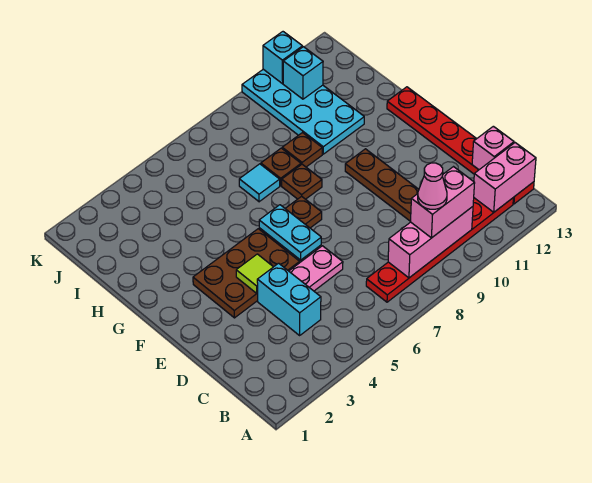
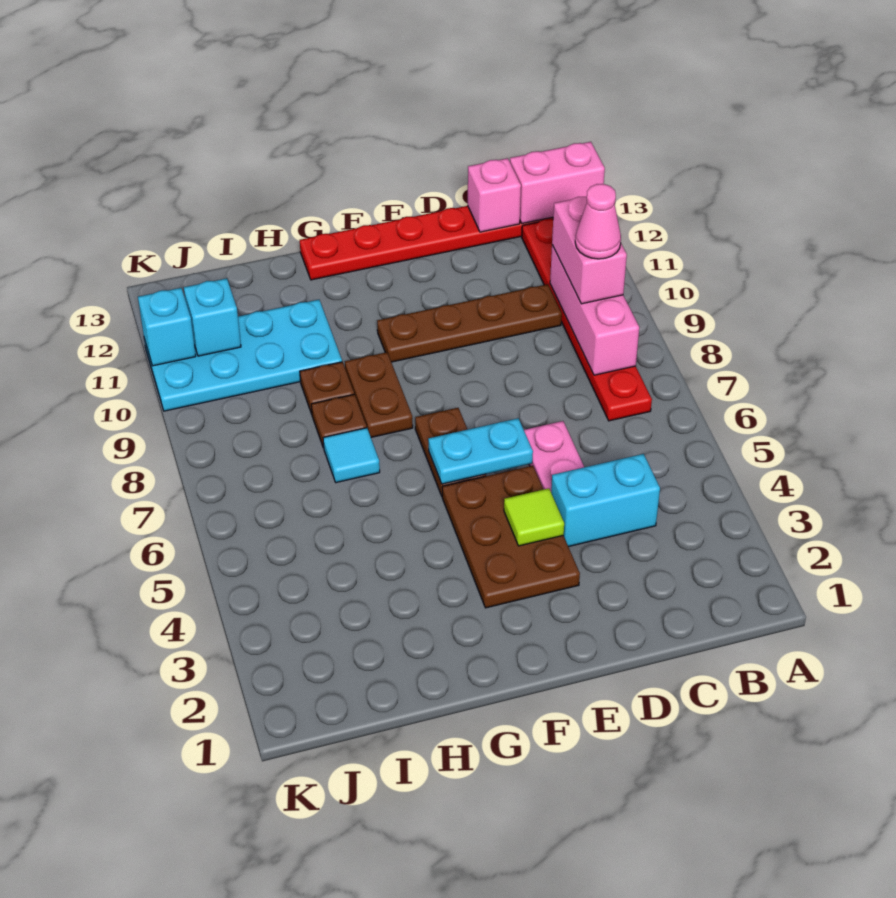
pink brick B12:B13 level 2 -> pink brick A13:B13 level 2
brown plate G8 level 1 -> brown plate G8:G9 level 1

